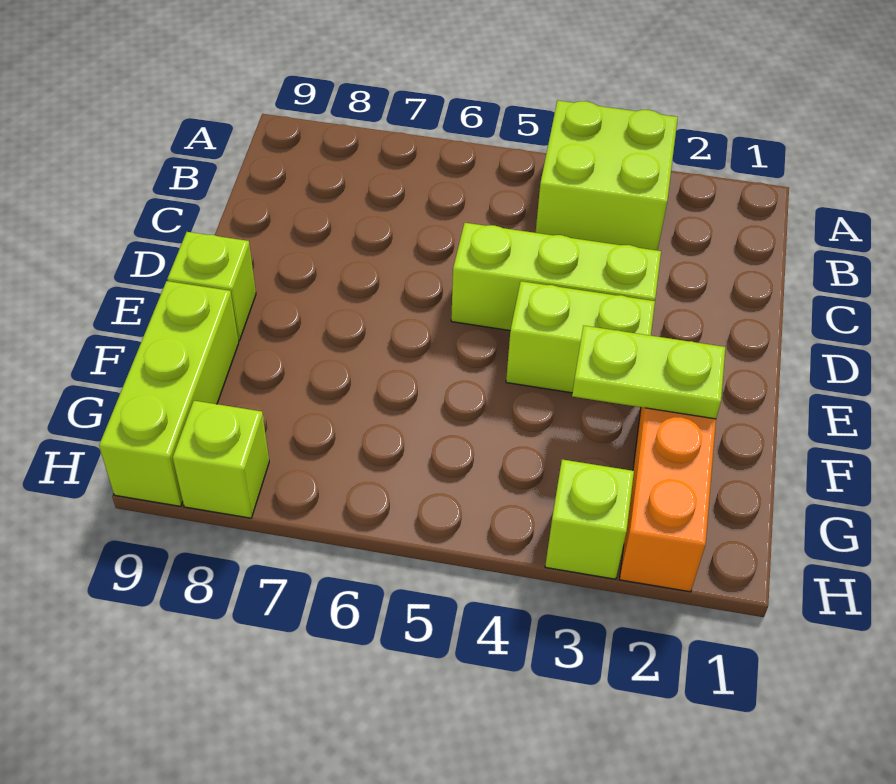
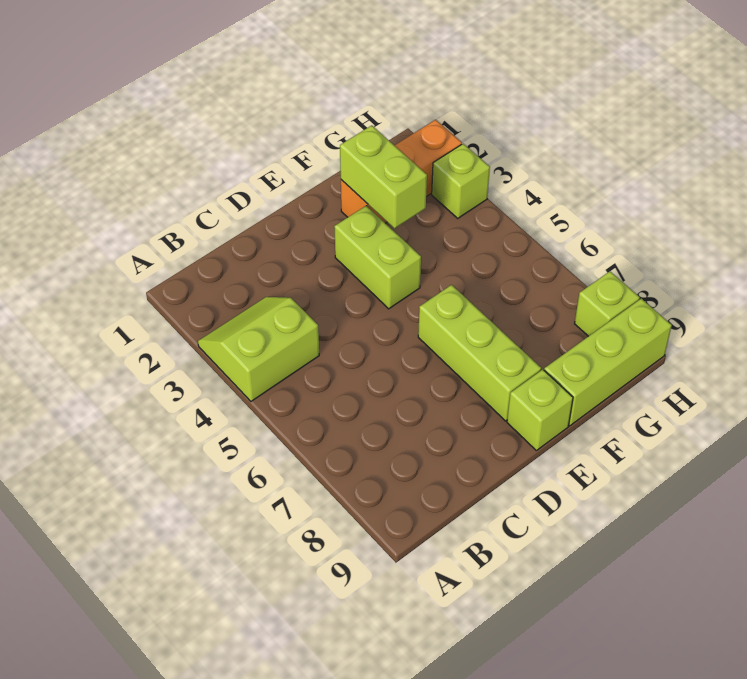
lime brick A3:B4 level 1 -> lime slope A3:B4 level 1 top 4
lime brick D3:D5 level 1 -> lime brick E6:E8 level 1
lime plate F2:F3 level 2 -> lime brick F2:F3 level 2

